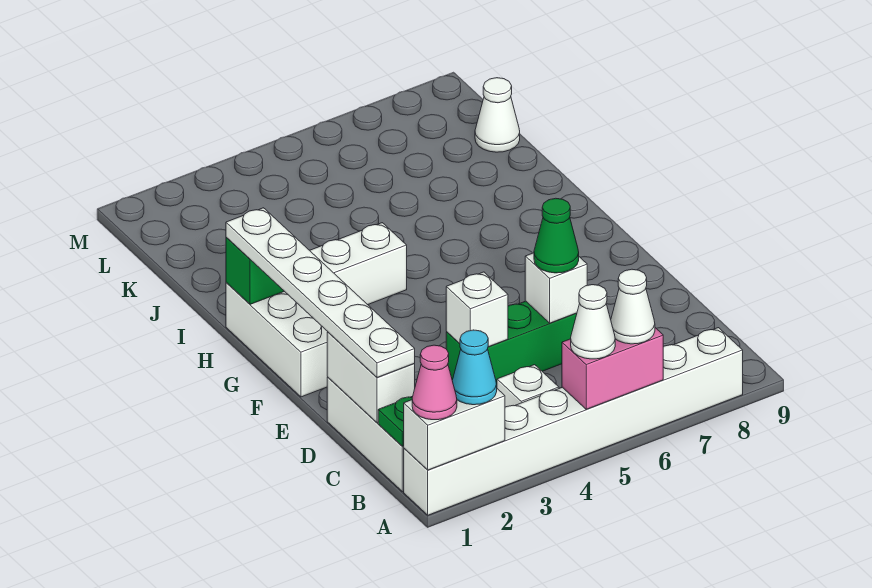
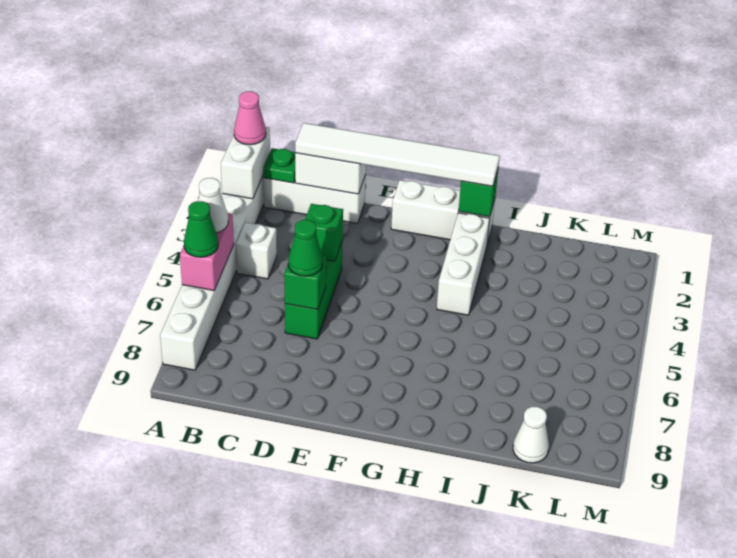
cyan cone A2 level 3 -> none
white cone A6 level 3 -> green cone A6 level 3
white plate C1:H1 level 3 -> white tile C1:H1 level 3
white brick D4 level 2 -> green brick D4 level 2
white brick D6 level 2 -> green brick D6 level 2

